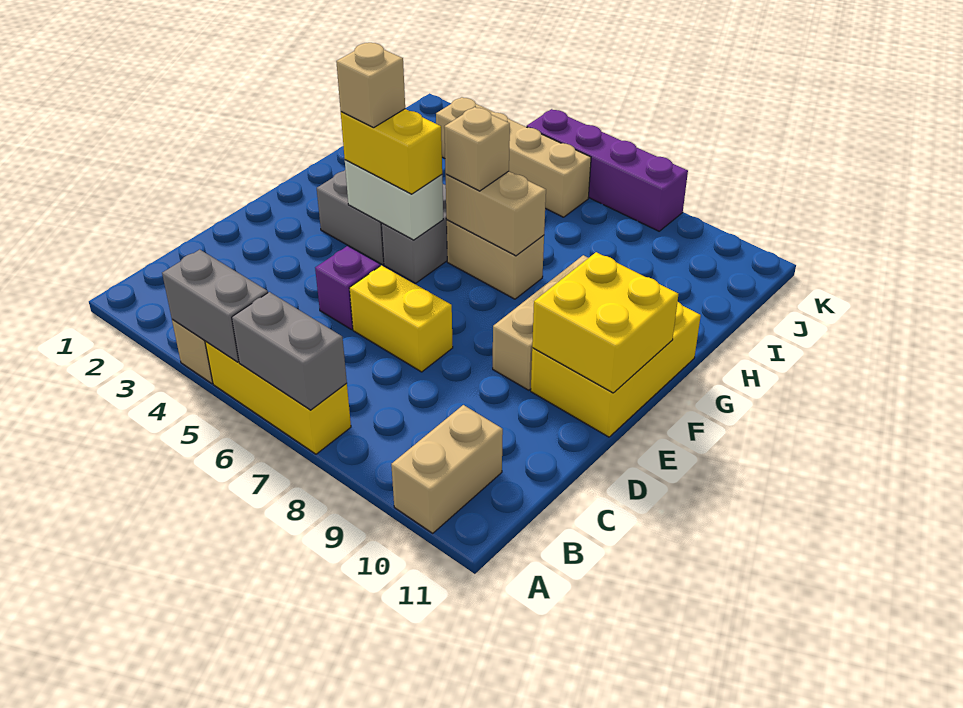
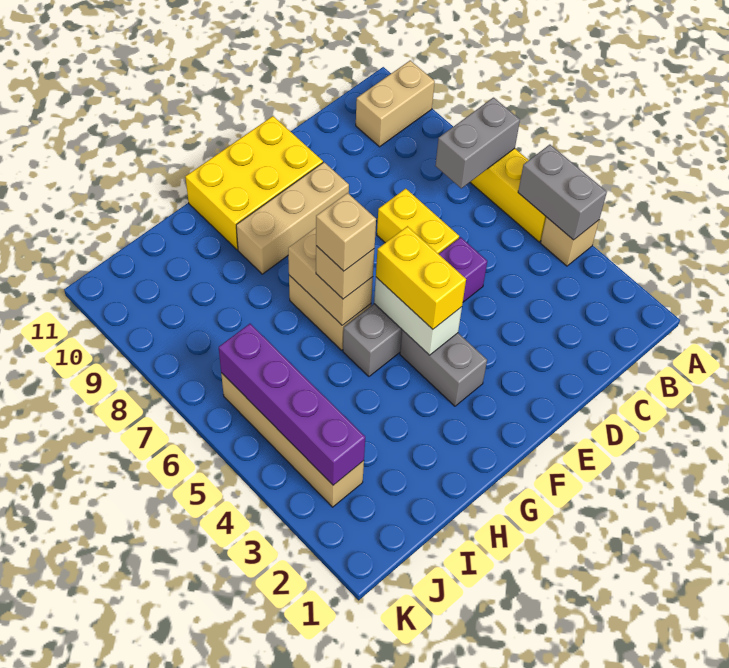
grey brick A6:A7 level 2 -> grey brick A7:B7 level 2
yellow brick E10:F11 level 2 -> none
tan brick F4 level 4 -> tan brick G6 level 4
purple brick K5:K8 level 1 -> purple brick J3:J6 level 2

